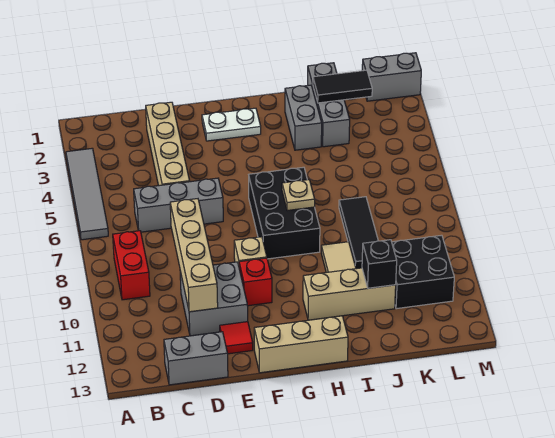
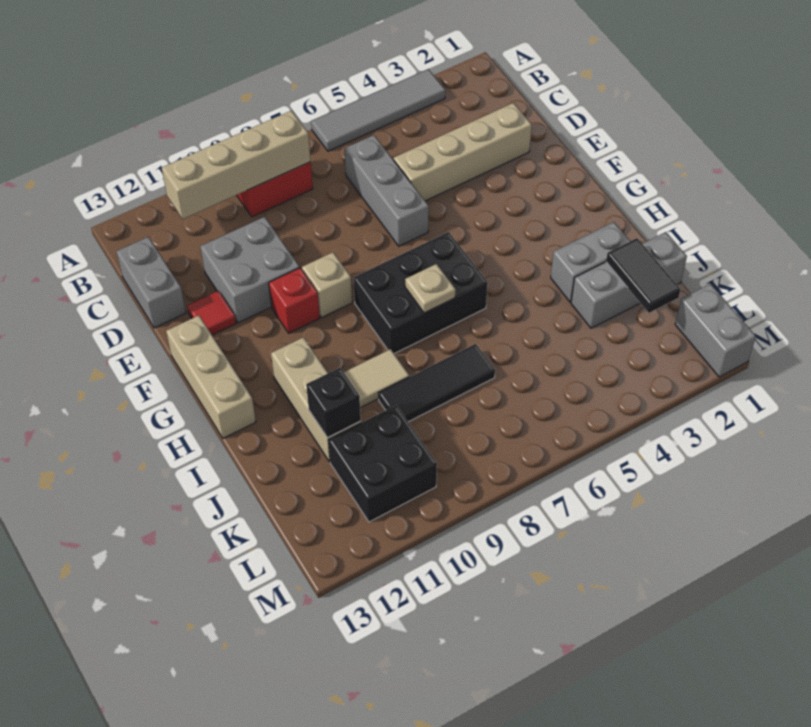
tan brick D8:D11 level 2 -> tan brick B8:B11 level 2
white plate F2:G2 level 1 -> none

